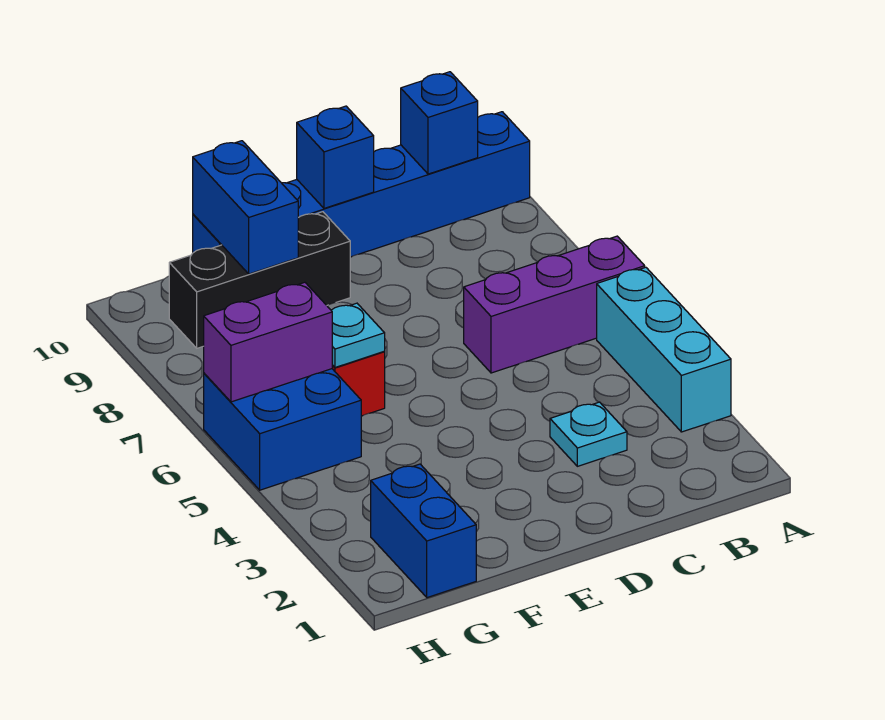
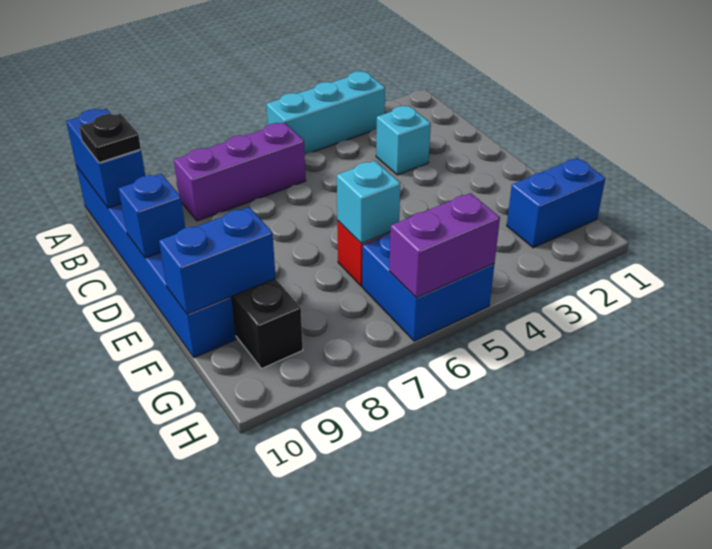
purple brick A6:C6 level 1 -> purple brick B6:B8 level 1
blue brick B10 level 2 -> blue brick A10:B10 level 2
none -> black plate B10 level 3
cyan plate C3 level 1 -> cyan brick C3 level 1
cyan plate F6 level 2 -> cyan brick F6 level 2
purple brick G6:H6 level 2 -> purple brick H5:H6 level 2

